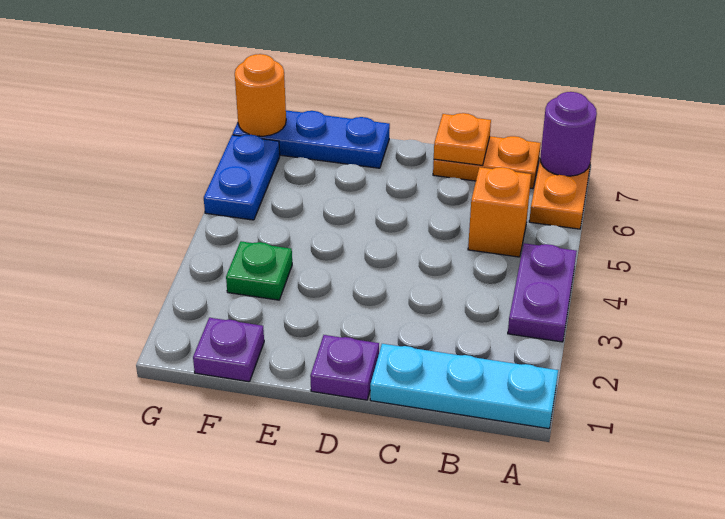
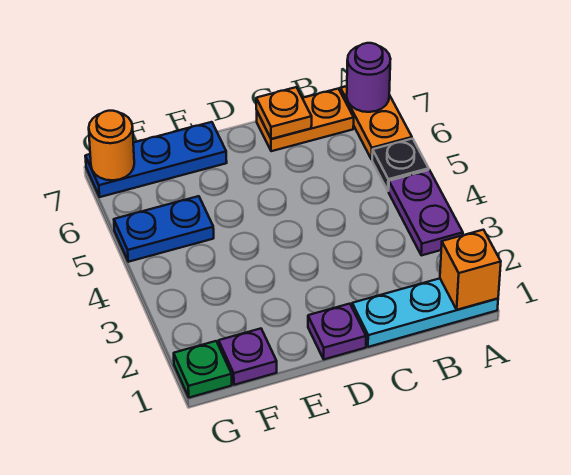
none -> black plate A5 level 1
orange brick B5 level 1 -> orange brick A1 level 2
green plate F3 level 1 -> green plate G1 level 1
blue plate G5:G6 level 1 -> blue plate F5:G5 level 1

